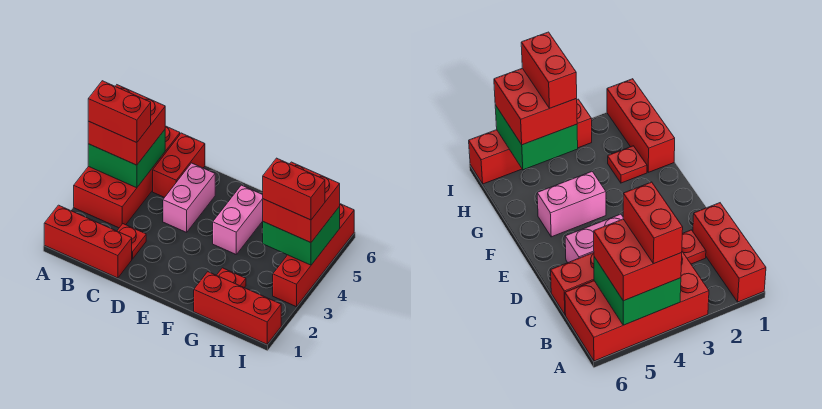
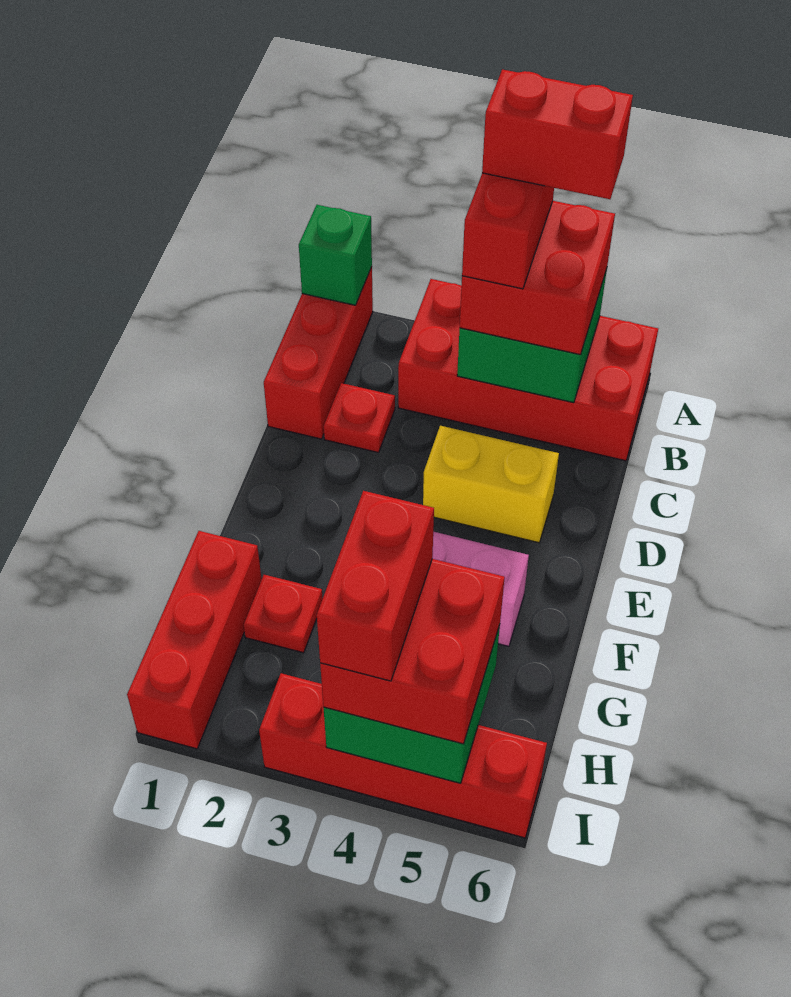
none -> green brick A1 level 2
red brick C5:C6 level 1 -> red brick A4:A5 level 5
pink brick D4:D5 level 1 -> yellow brick D4:D5 level 1

